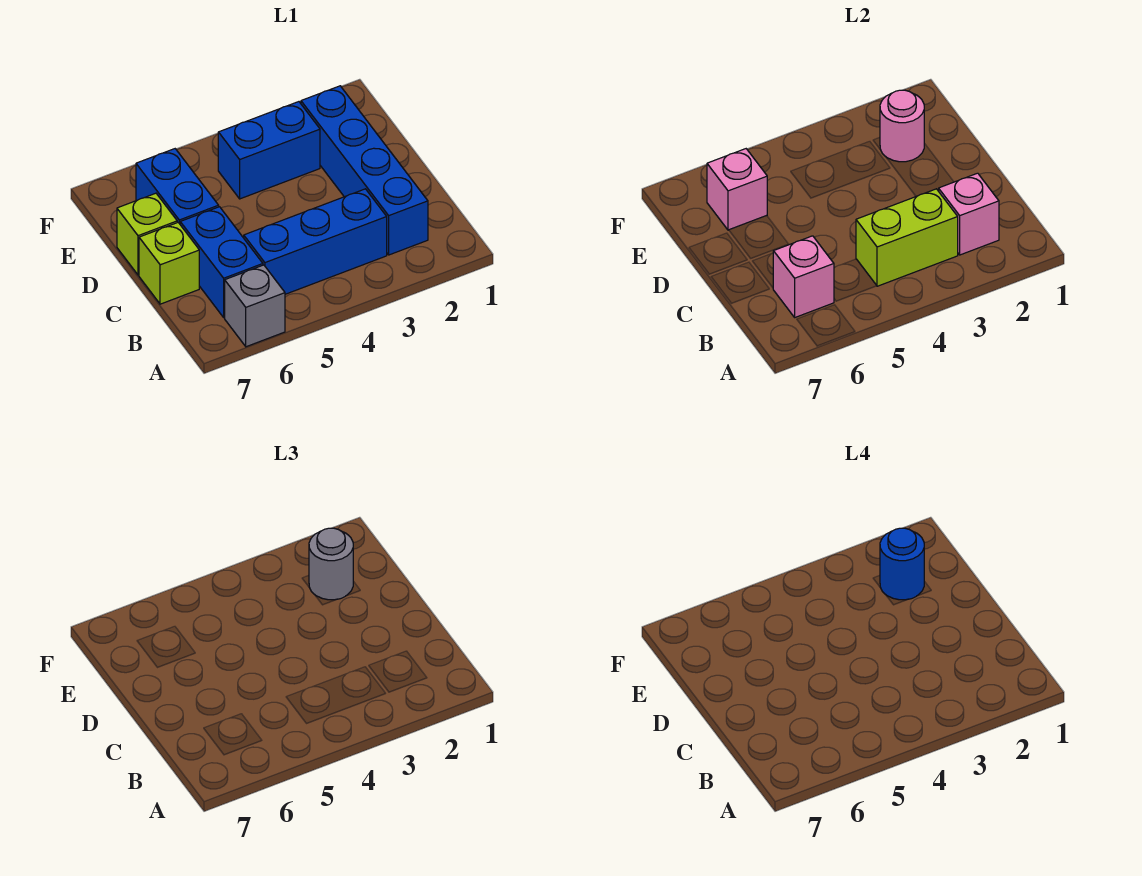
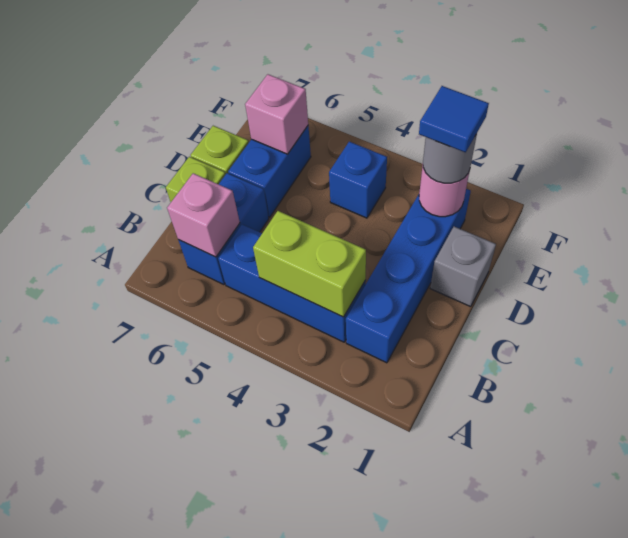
grey brick A6 level 1 -> grey brick D1 level 1
pink brick B2 level 2 -> none
blue round brick E2 level 4 -> blue tile E2 level 4
blue brick E3:E4 level 1 -> blue brick E4 level 1

